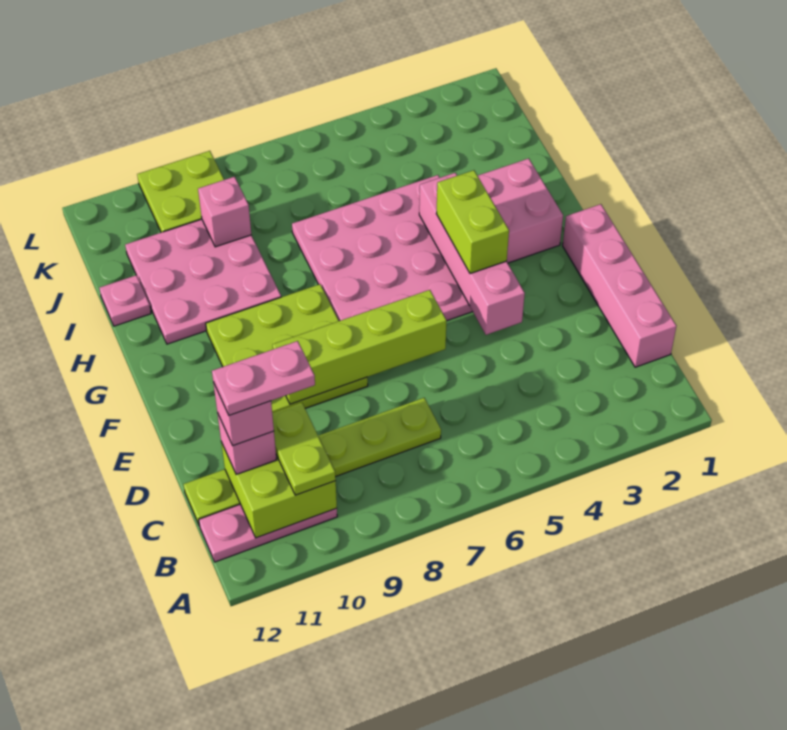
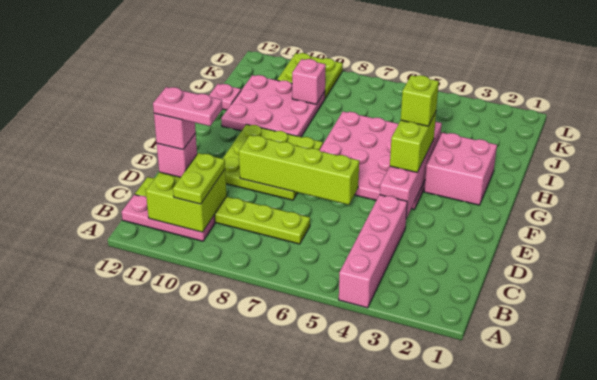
pink brick C1:F1 level 1 -> pink brick A4:D4 level 1
none -> lime brick G4 level 4

